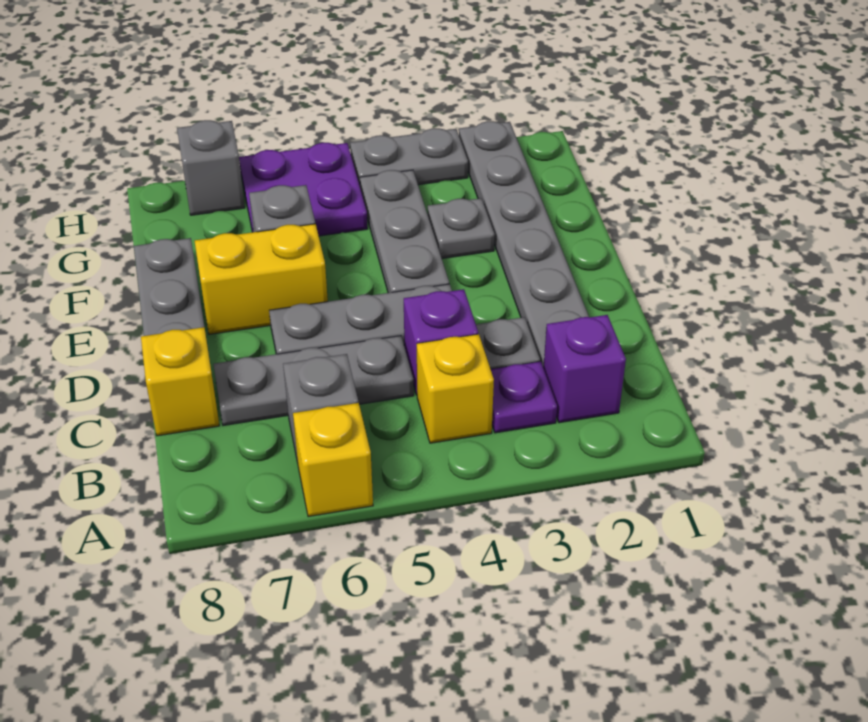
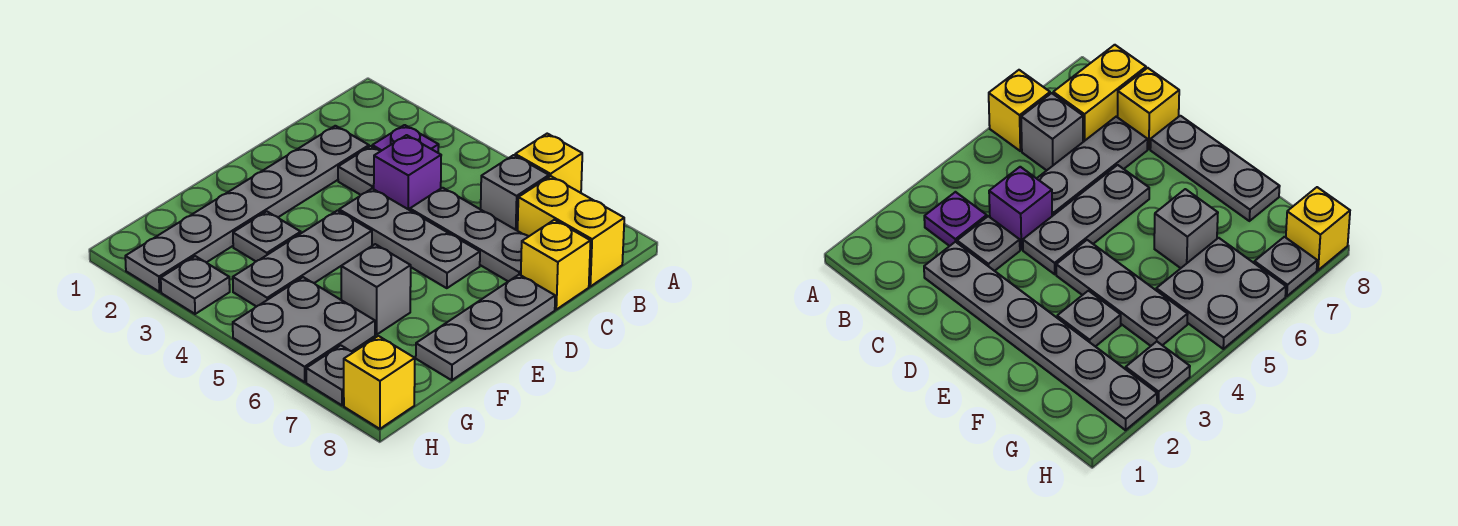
purple brick B2 level 1 -> none
yellow brick B4 level 1 -> yellow brick H8 level 1
yellow brick E6:E7 level 1 -> yellow brick B7:B8 level 1
purple plate G5:H6 level 1 -> grey plate G5:H6 level 1
grey plate H3:H4 level 1 -> grey plate H3 level 1
grey brick H7 level 1 -> grey plate H7 level 1

